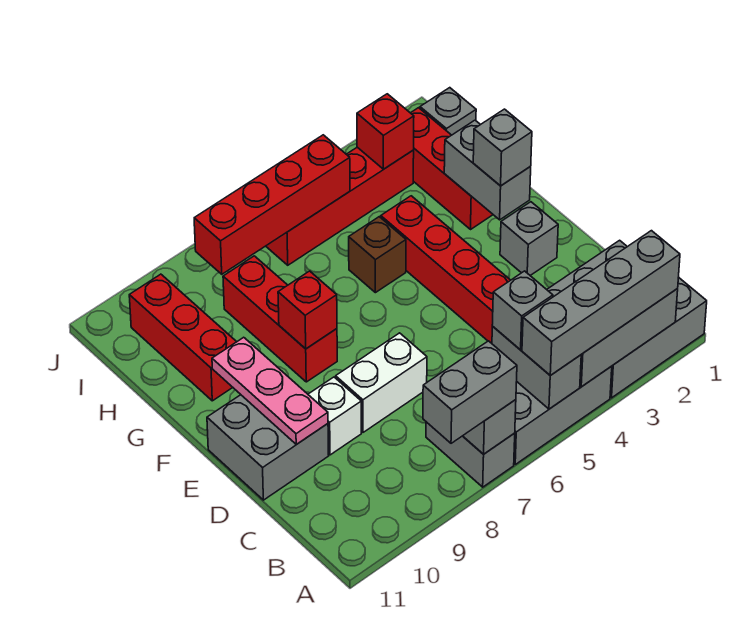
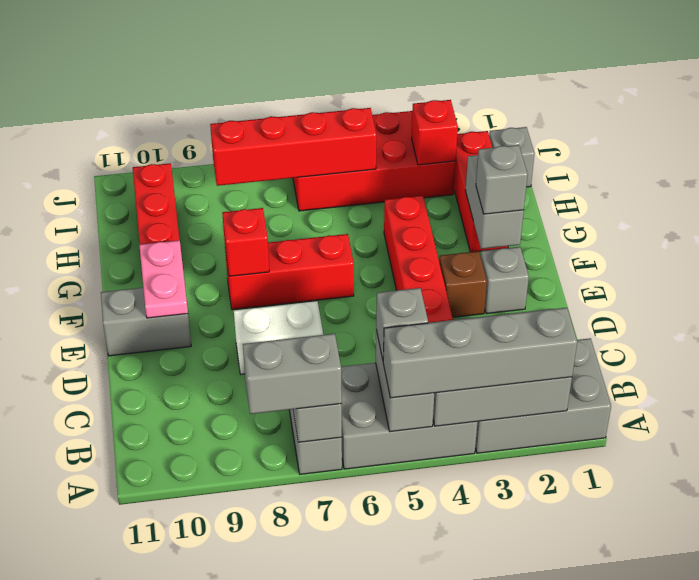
white brick D9 level 1 -> none
grey brick D10:E11 level 1 -> grey brick E10:E11 level 1
pink plate D10:F10 level 2 -> pink plate E10:F10 level 2
red brick F8:H8 level 1 -> red brick F6:F8 level 1
brown brick G5 level 1 -> brown brick E3 level 1
red brick I3:I6 level 1 -> red brick I3:J6 level 1

